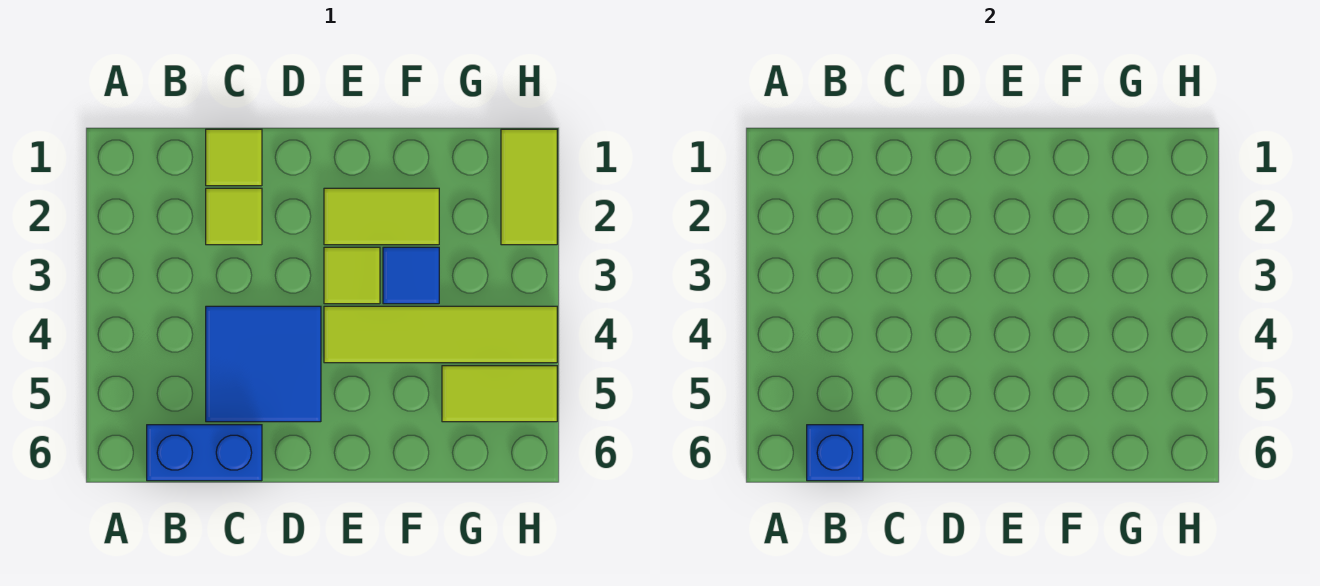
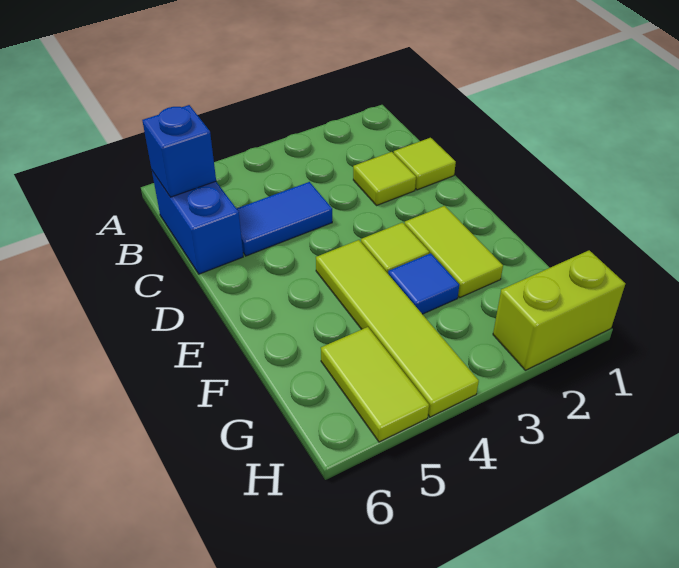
blue tile C4:D5 level 1 -> blue tile C4:C5 level 1
lime tile H1:H2 level 1 -> lime brick H1:H2 level 1

